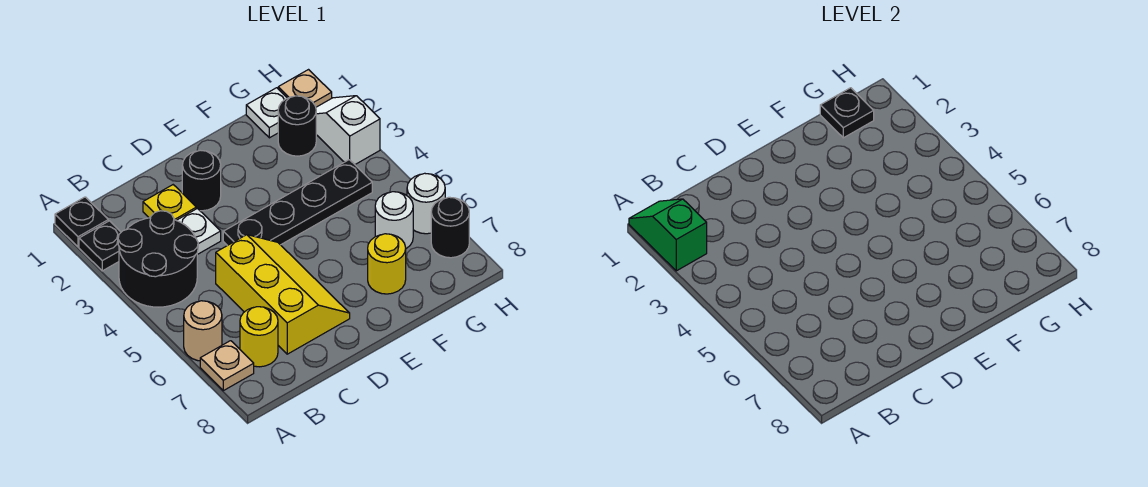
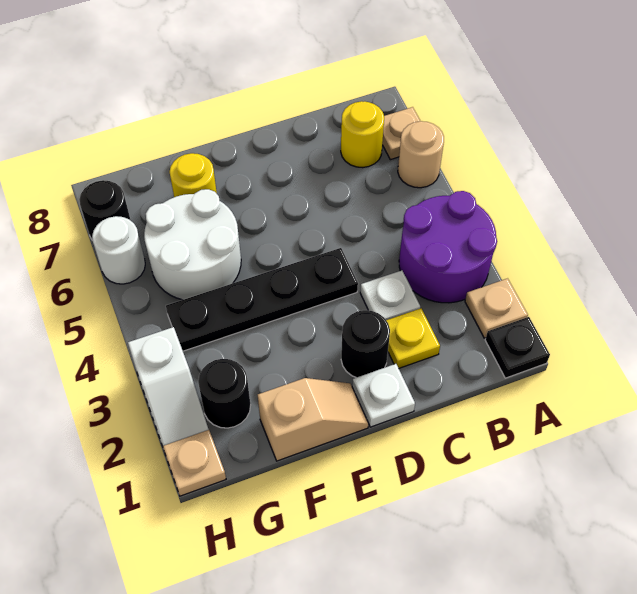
green slope A1:A2 level 2 top 2 -> none
black plate A2 level 1 -> tan plate A2 level 1
black round brick A3:B4 level 1 -> purple round brick A3:B4 level 1
yellow slope C5:D7 level 1 top C -> none
none -> tan slope E1:F1 level 1 top F
white plate G1 level 1 -> white plate D1 level 1
black plate G1 level 2 -> none
white round brick G6 level 1 -> white round brick F5:G6 level 1

